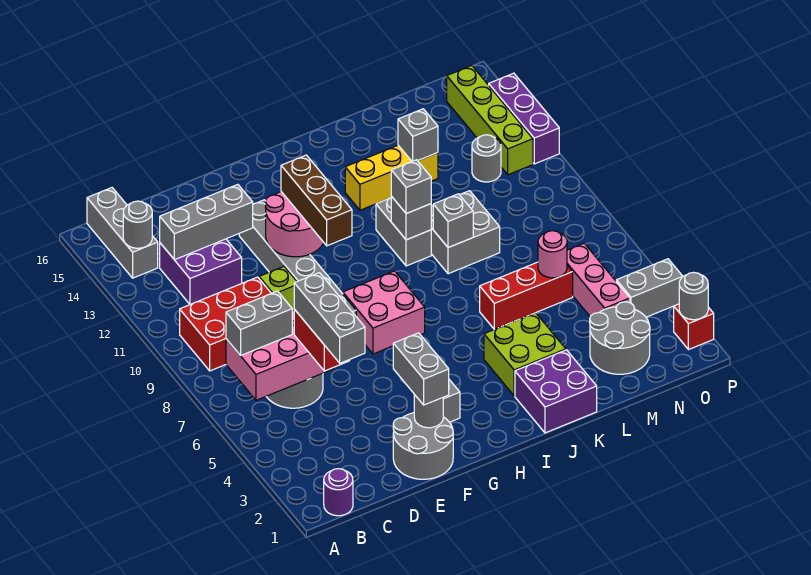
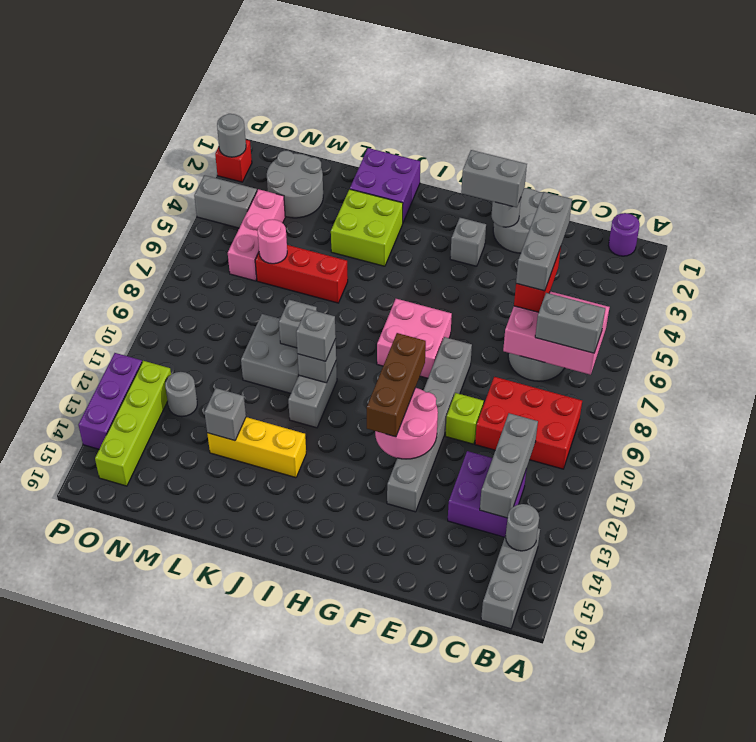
grey brick C13:E13 level 2 -> grey brick C11:C13 level 2
grey brick F2:F3 level 3 -> grey brick F2:G2 level 3

